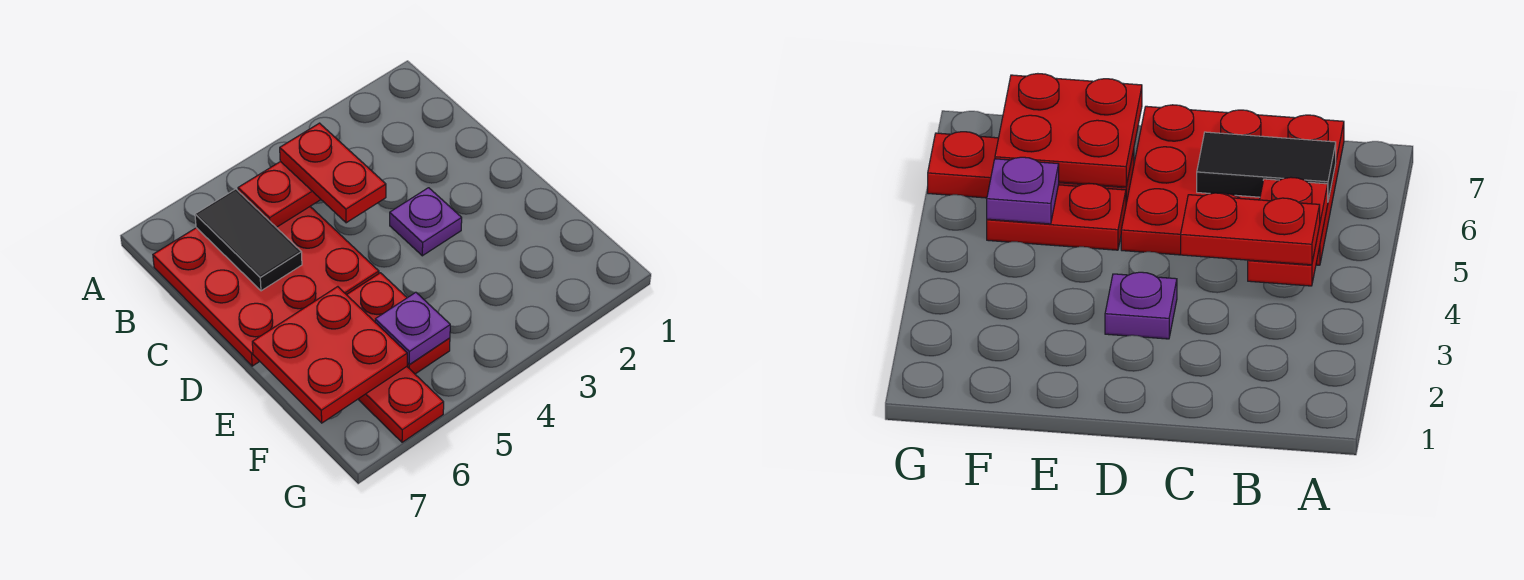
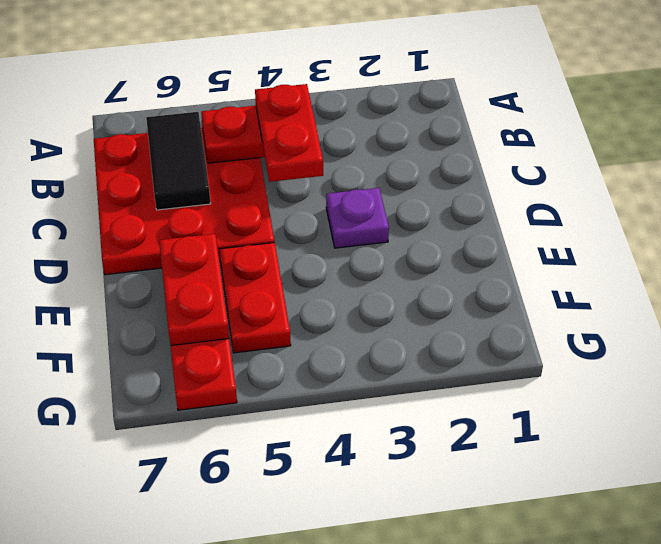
red plate E6:F7 level 2 -> red plate E6:F6 level 2
purple plate F5 level 2 -> none

